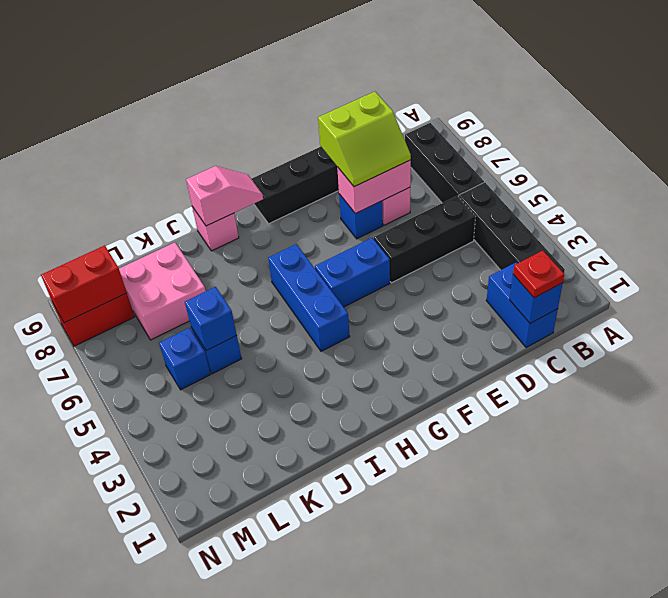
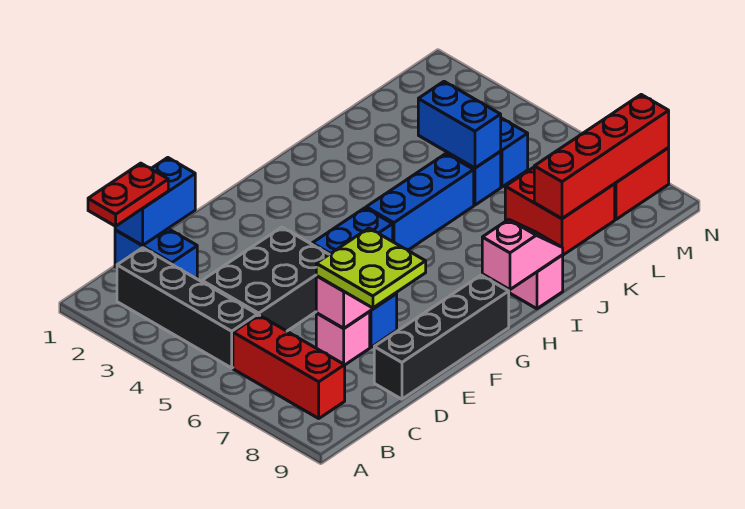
black brick B6:B8 level 1 -> red brick B6:B8 level 1
blue brick C1 level 2 -> blue brick C1:D1 level 2
red plate C1 level 3 -> red plate B1:C1 level 3
black brick C5:E5 level 1 -> black brick C4:E5 level 1
lime slope D7:E8 level 3 top 8 -> lime plate D7:E8 level 3
blue brick H4:H6 level 1 -> blue brick H5:J5 level 1
pink slope H9:I9 level 2 top I -> pink slope H9:I9 level 2 top H
blue brick K5 level 2 -> blue brick K4:K5 level 2
pink brick K7:L8 level 1 -> red brick K7:L8 level 1
red brick M8:N8 level 2 -> red brick K8:N8 level 2

